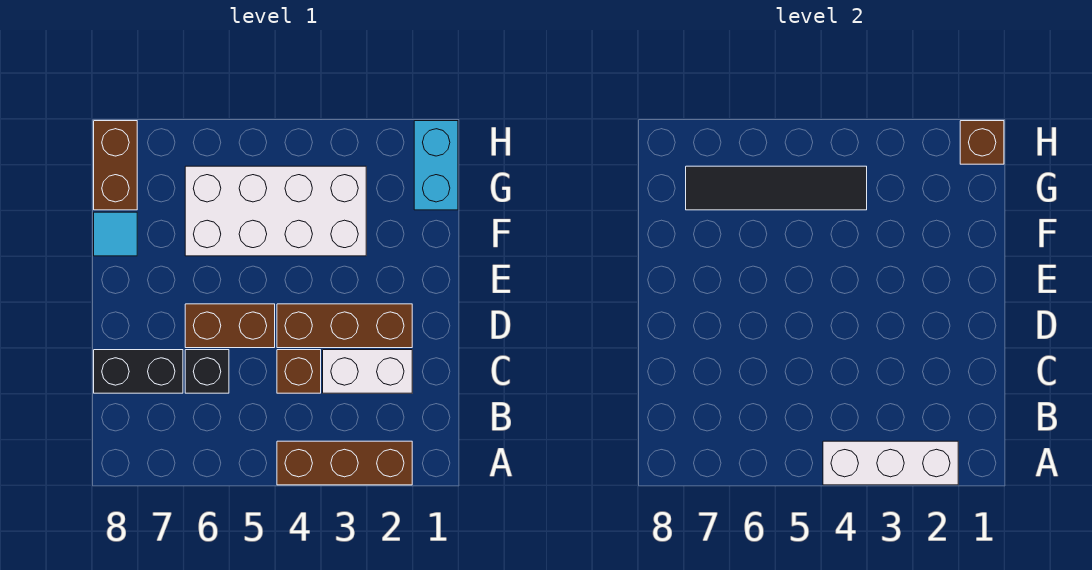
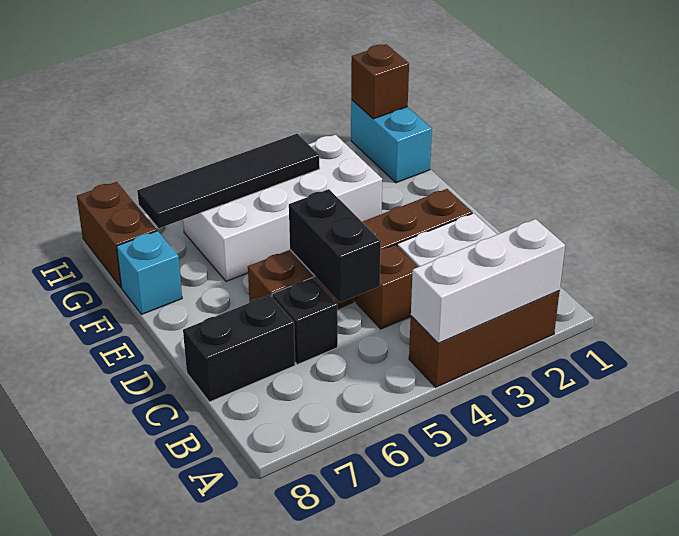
none -> black brick C5:D5 level 2
cyan tile F8 level 1 -> cyan brick F8 level 1

